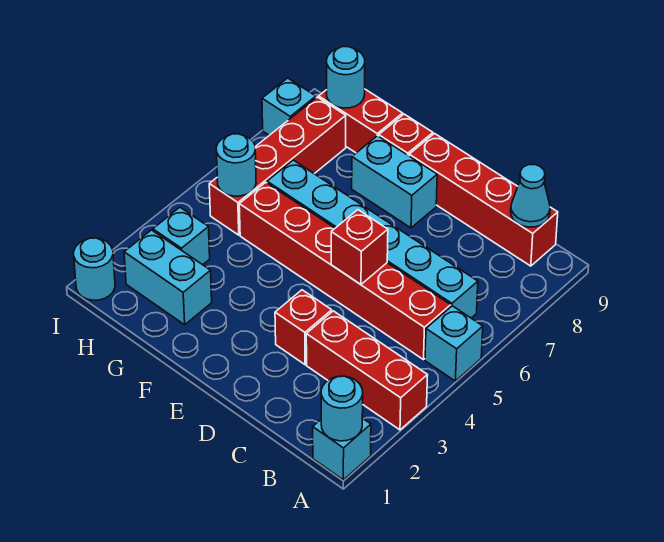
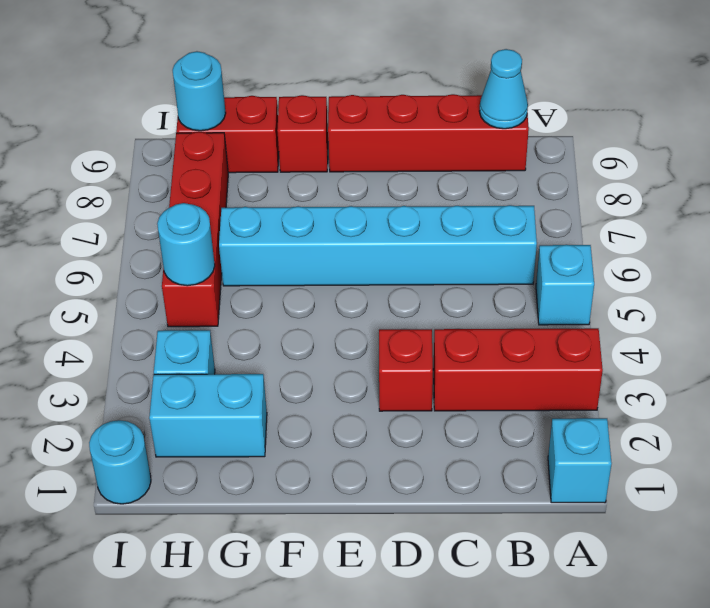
cyan round brick A1 level 2 -> none
red brick B5:G5 level 1 -> none
red brick D5 level 2 -> none
cyan brick E8:F8 level 1 -> none
cyan brick I8 level 1 -> none

